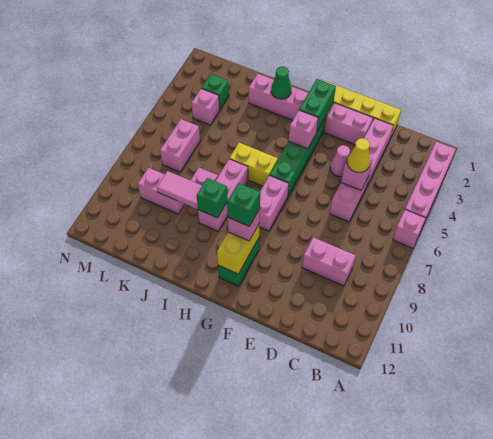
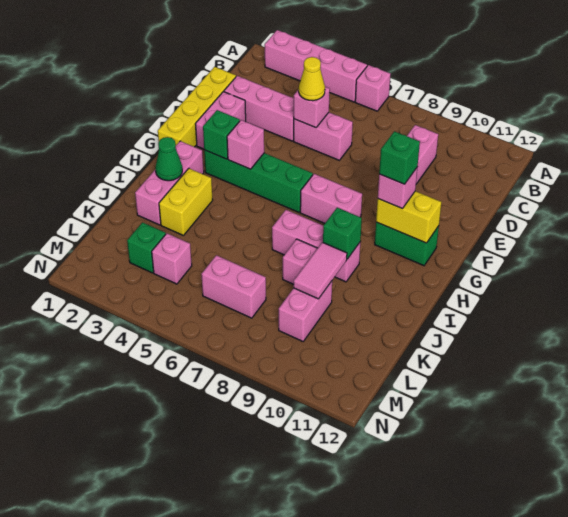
pink cone E4 level 1 -> none
green brick G2:G3 level 2 -> green brick G3 level 2
yellow brick H6:I6 level 1 -> yellow brick I3:J3 level 1

